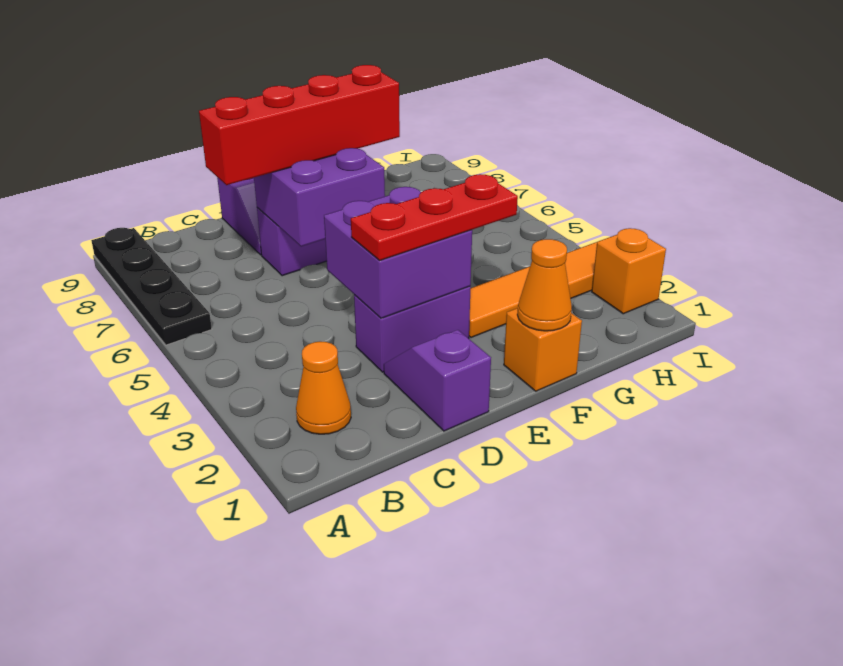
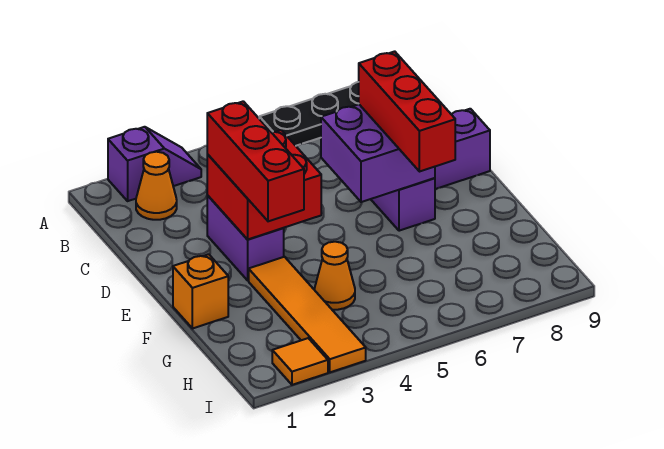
red brick C7:F7 level 3 -> red brick D7:F7 level 3
purple slope D1:D2 level 1 top 1 -> purple slope A2:A3 level 1 top 2
purple brick D3:E4 level 2 -> red brick D3:E4 level 2
red plate D3:F3 level 3 -> red brick D3:F3 level 3
orange cone F1 level 2 -> orange cone G4 level 1
orange brick I2 level 1 -> orange tile I2 level 1

